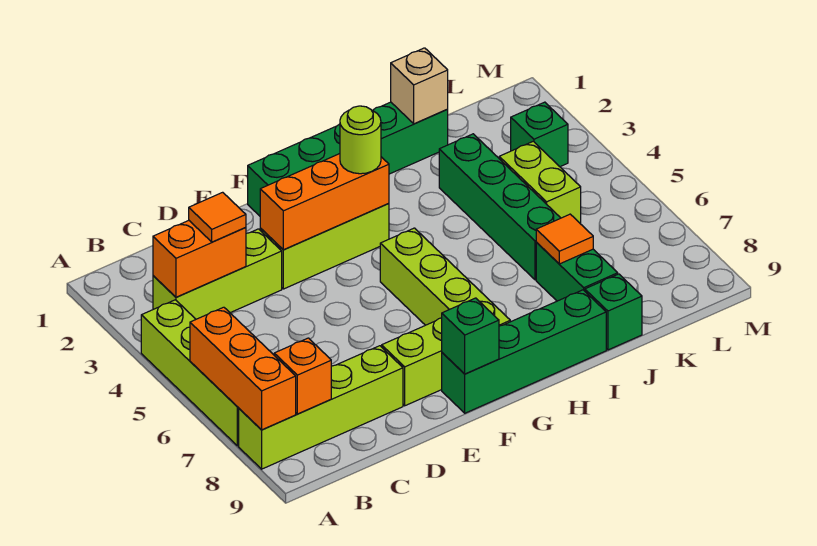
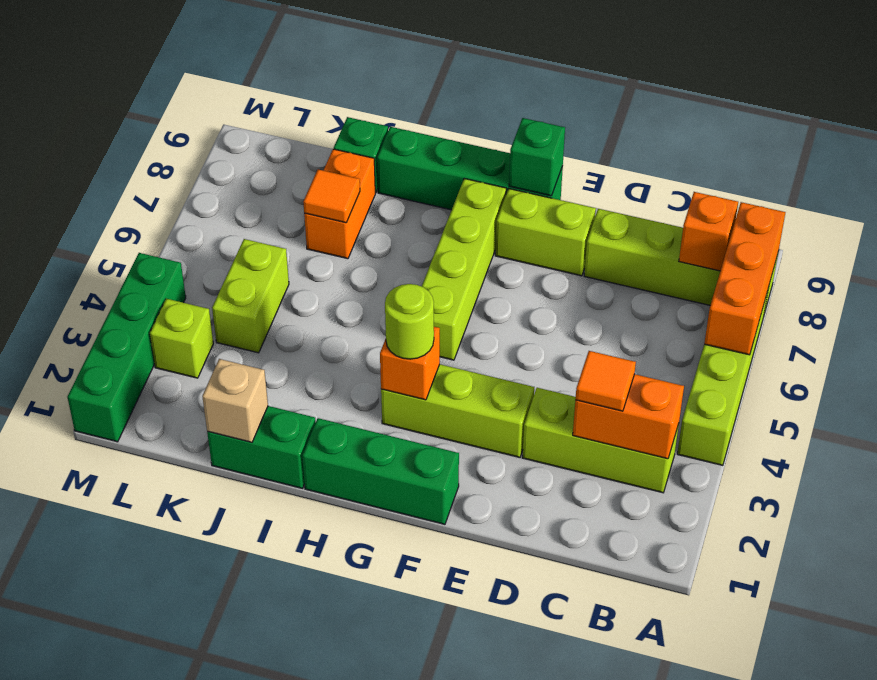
orange brick E3:G3 level 2 -> orange brick G3 level 2
green brick J3:J6 level 1 -> green brick M1:M4 level 1
green brick J7:J8 level 1 -> orange brick J7:J8 level 1
green brick L3 level 1 -> lime brick L3 level 1

